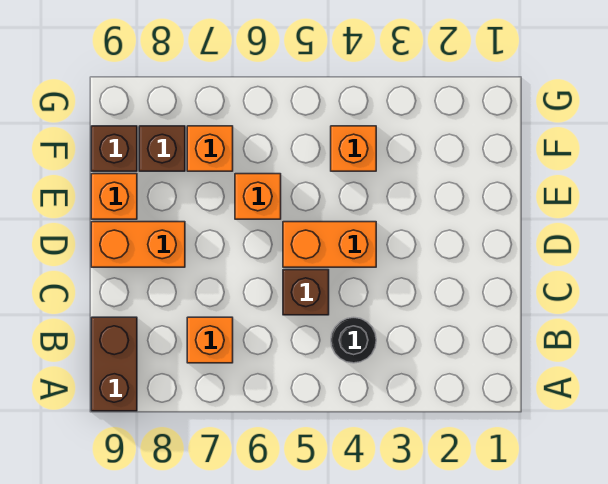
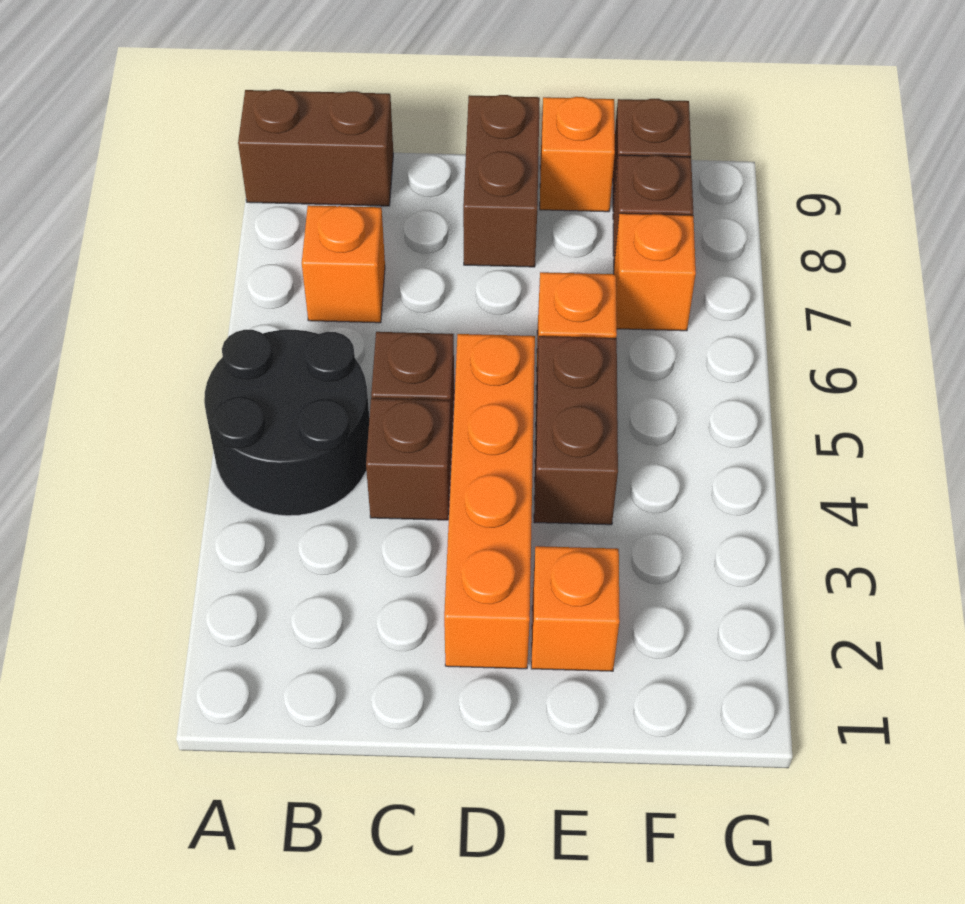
black round brick B4 level 1 -> black round brick A4:B5 level 1
none -> brown brick C4 level 1
orange brick D4:D5 level 1 -> orange brick D2:D5 level 1
orange brick D8:D9 level 1 -> brown brick D8:D9 level 1
none -> brown brick E4:E5 level 1
orange brick F4 level 1 -> orange brick E2 level 1

